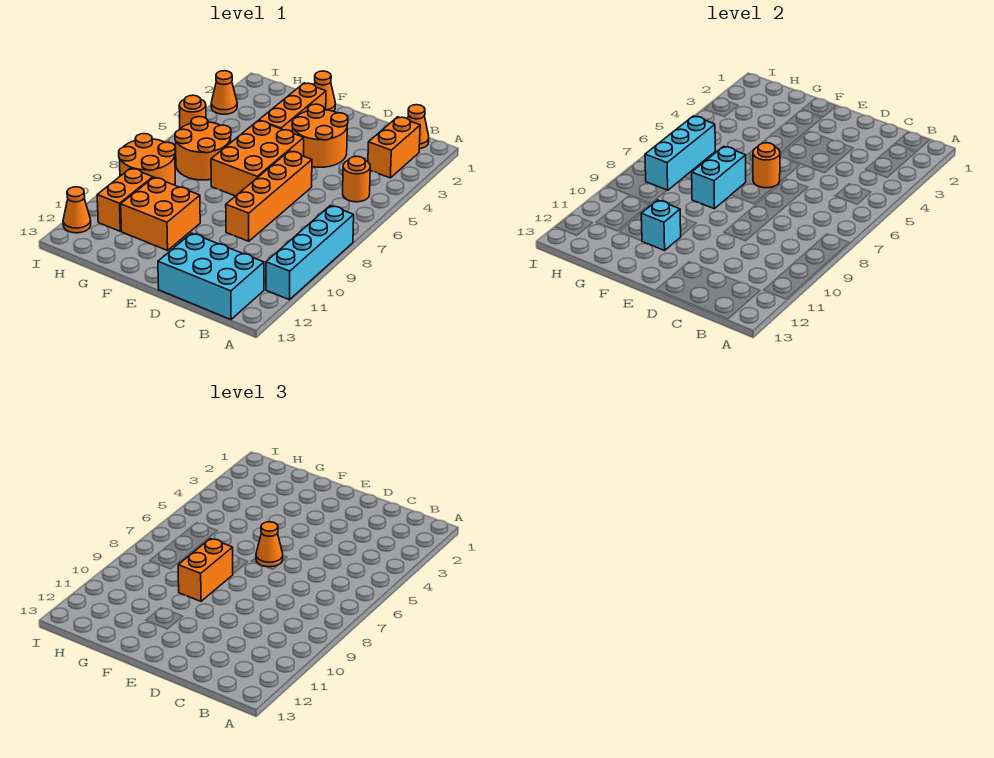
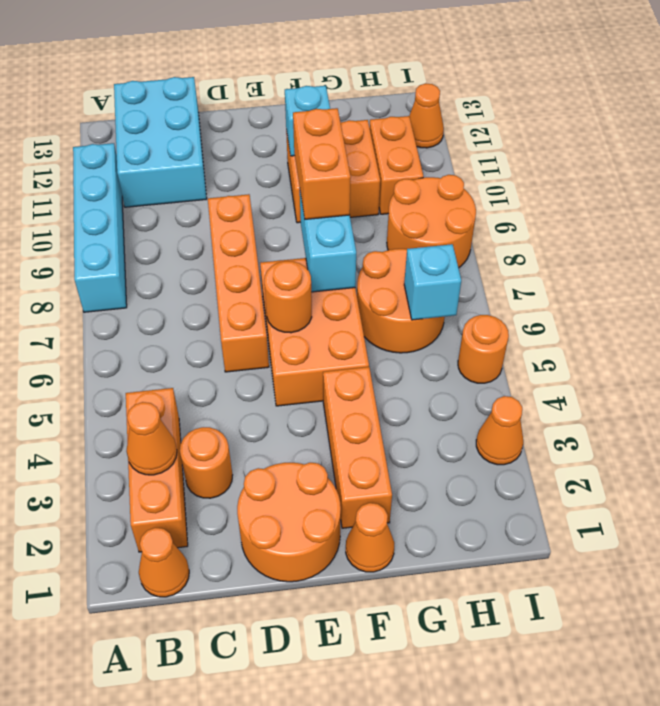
orange brick B2:B3 level 1 -> orange brick B2:B4 level 1
orange round brick B5 level 1 -> orange round brick C3 level 1
cyan brick B12:D13 level 1 -> cyan brick B11:C13 level 1
orange round brick D3:E4 level 1 -> orange round brick D1:E2 level 1
orange cone E6 level 3 -> orange cone B3 level 2
cyan brick H6:H8 level 2 -> cyan brick H6 level 2

